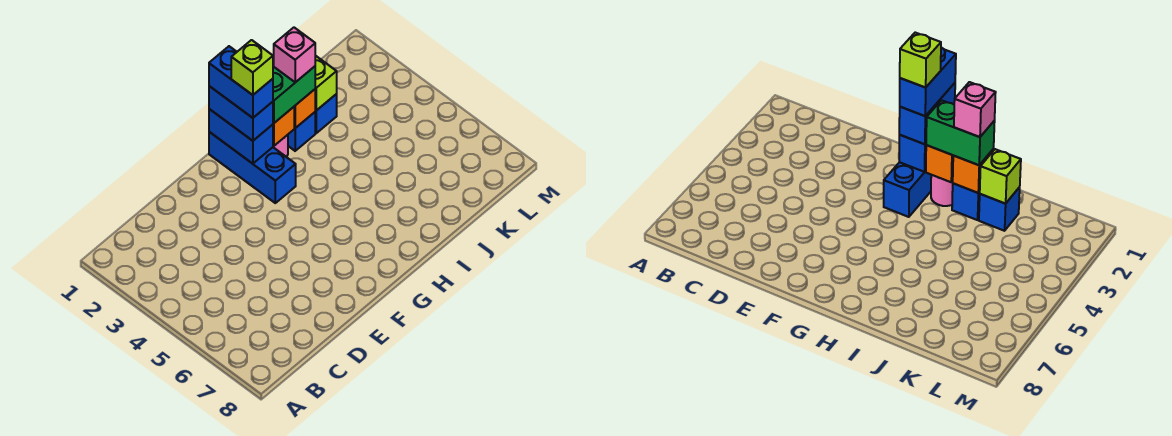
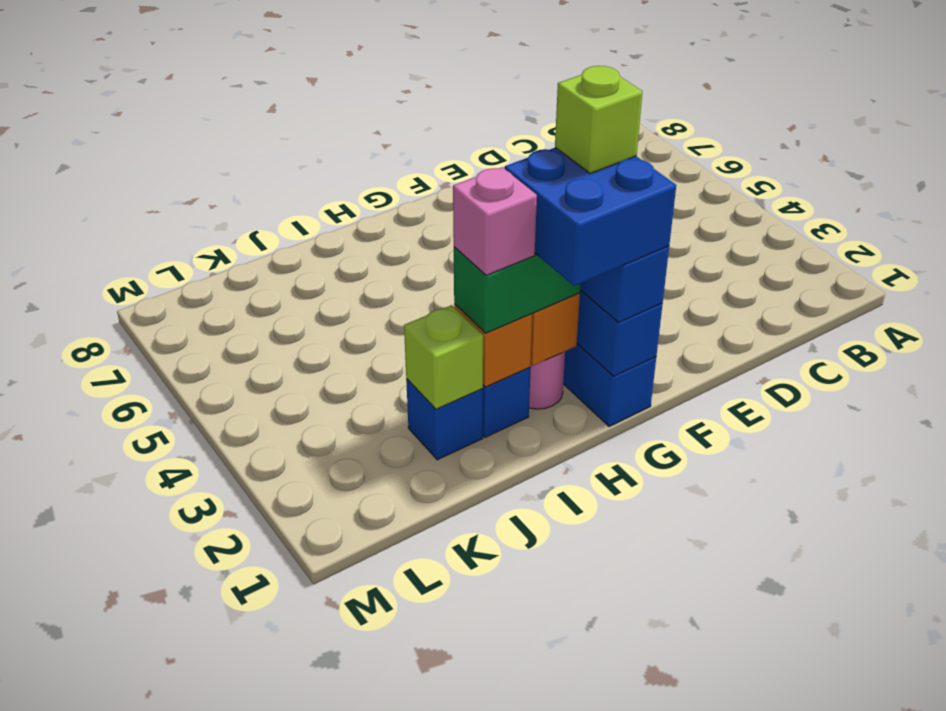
blue brick G1:G2 level 4 -> blue brick G1:H2 level 4

